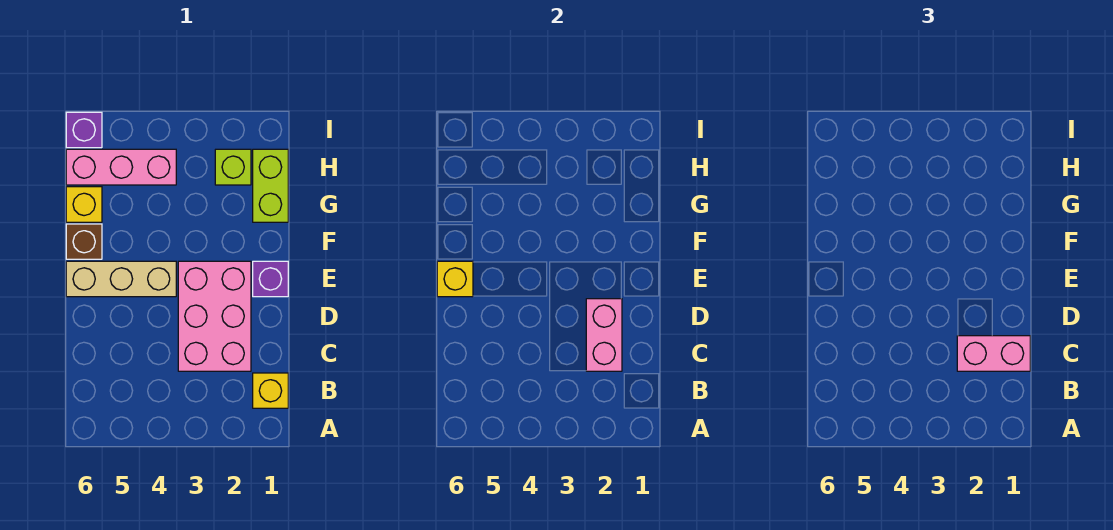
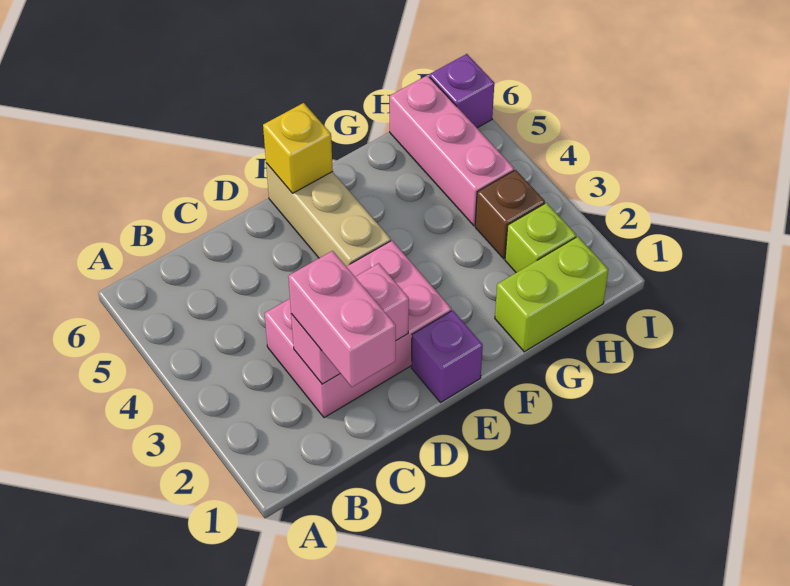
yellow brick B1 level 1 -> none
brown brick F6 level 1 -> brown brick H3 level 1
yellow brick G6 level 1 -> none

